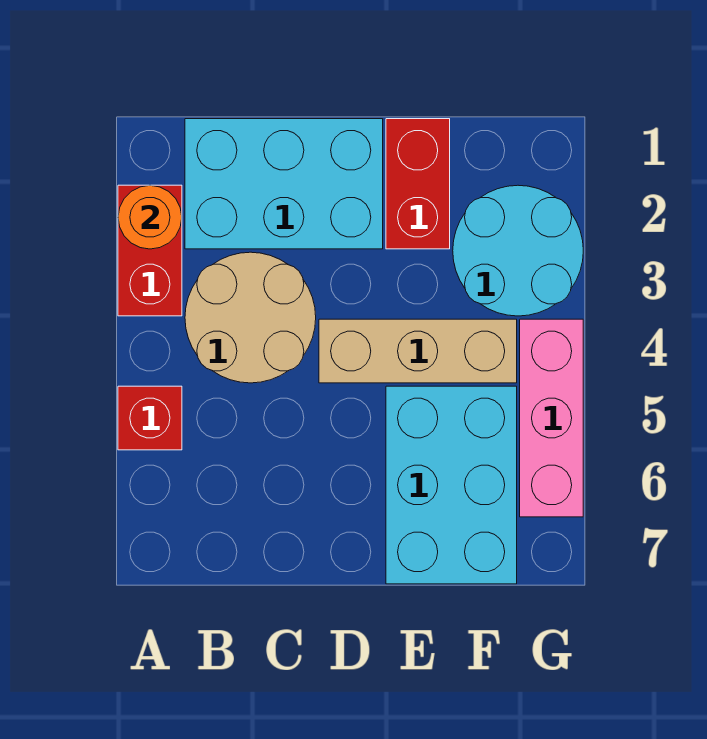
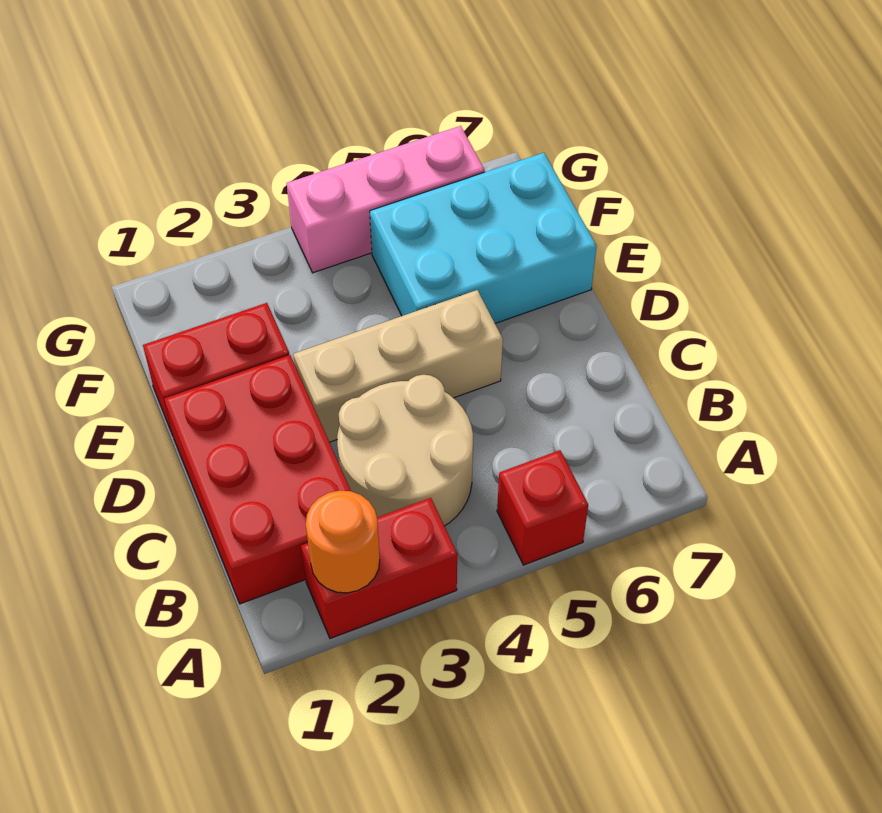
cyan brick B1:D2 level 1 -> red brick B1:D2 level 1
tan brick D4:F4 level 1 -> tan brick D3:D5 level 1
cyan round brick F2:G3 level 1 -> none

